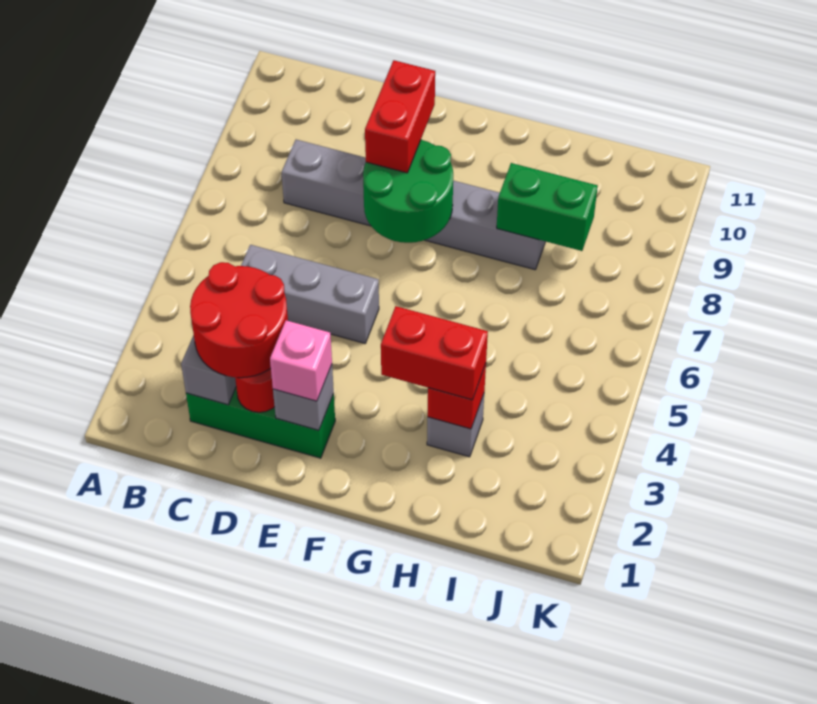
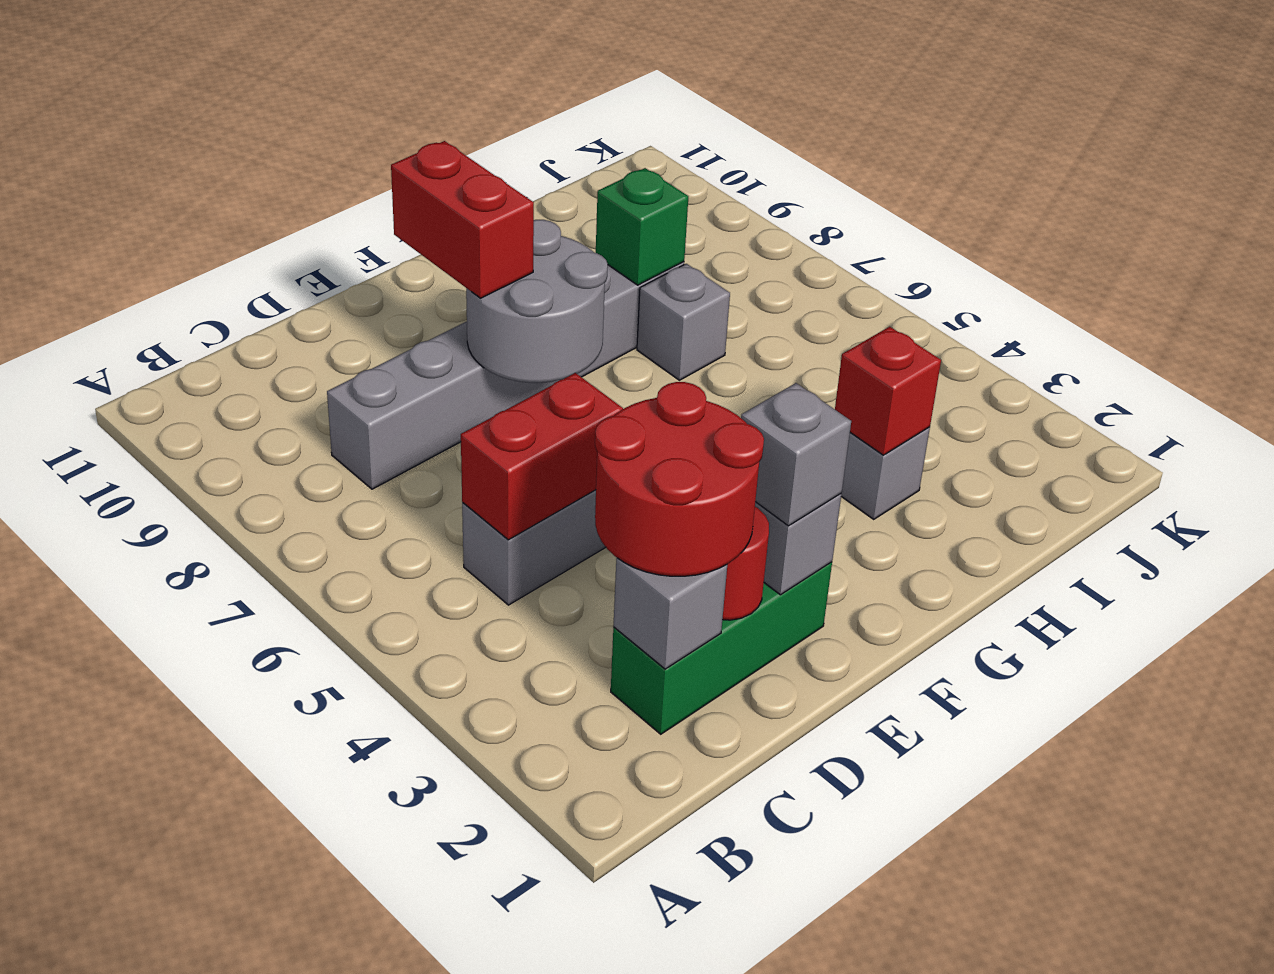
pink brick E2 level 3 -> grey brick E2 level 3
green round brick E7:F8 level 2 -> grey round brick E7:F8 level 2
red brick G3:H3 level 3 -> red brick C5:D5 level 2
none -> grey brick H7 level 1
green brick H8:I8 level 2 -> green brick H8 level 2

